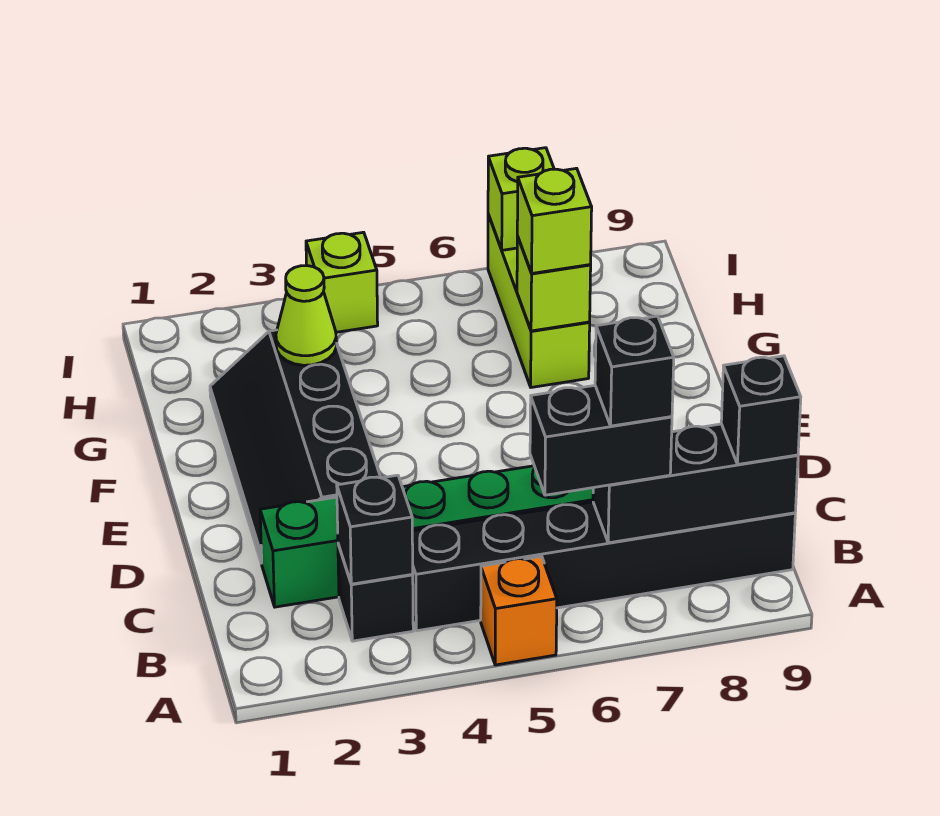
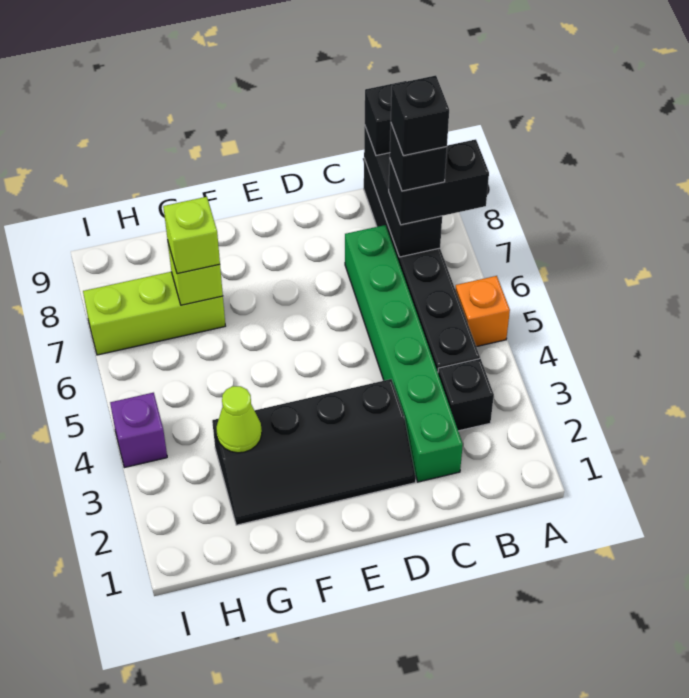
black brick B3 level 2 -> black brick B7 level 5
black brick B6:B7 level 3 -> black brick A7:B7 level 3
lime brick I4 level 1 -> purple brick I4 level 1
lime brick I7 level 2 -> none

